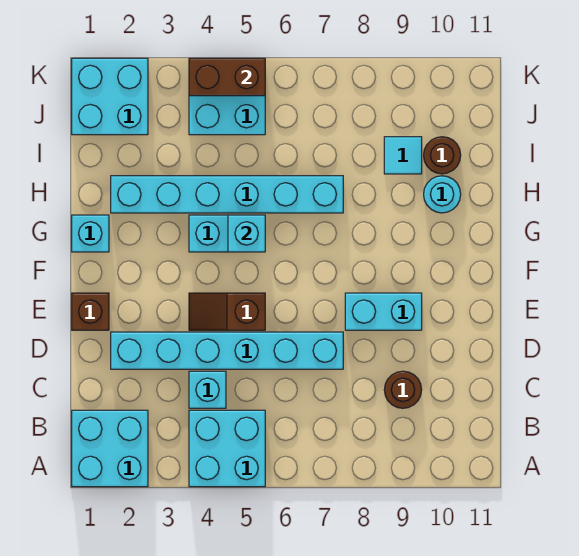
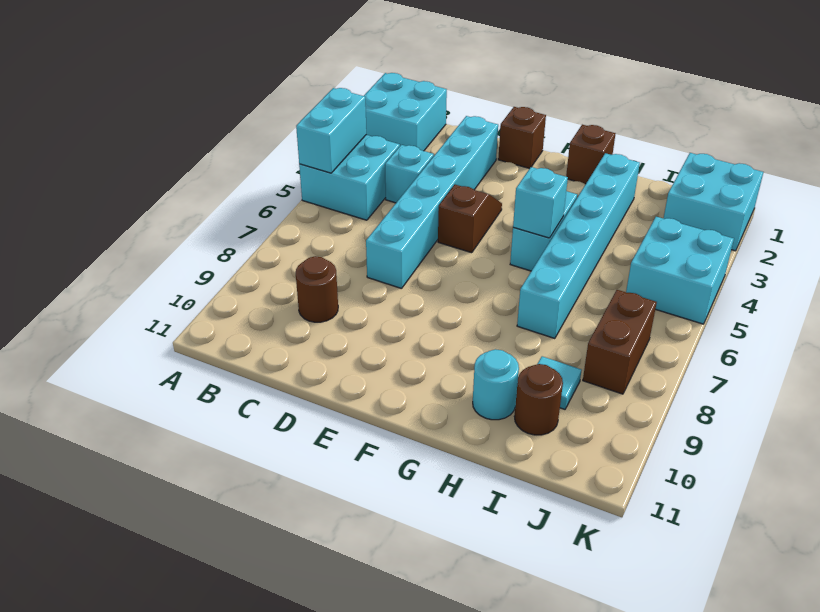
cyan brick E8:E9 level 1 -> cyan brick A4:A5 level 2
cyan brick G1 level 1 -> brown brick G1 level 1
brown brick K4:K5 level 2 -> brown brick J7:J8 level 1

